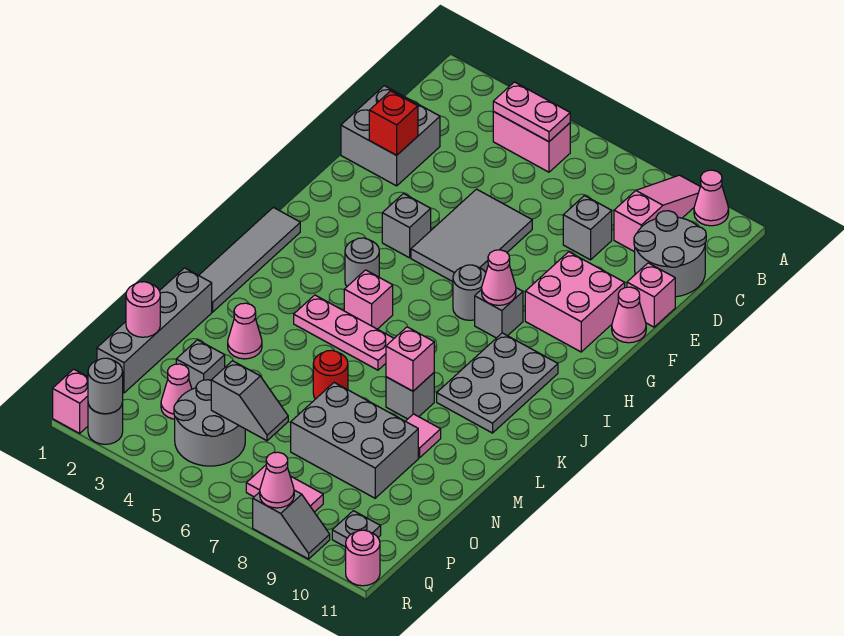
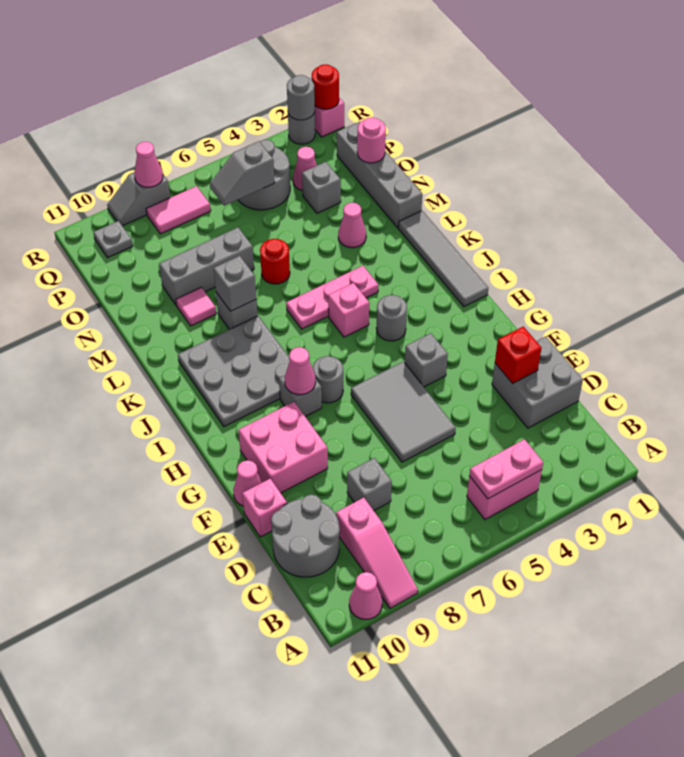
grey plate I9:K10 level 1 -> grey plate I8:K10 level 1
pink brick L8 level 2 -> grey brick L8 level 2
grey brick N7:O9 level 1 -> grey brick N7:N9 level 1
none -> red round brick R1 level 2
pink round brick R11 level 1 -> none

